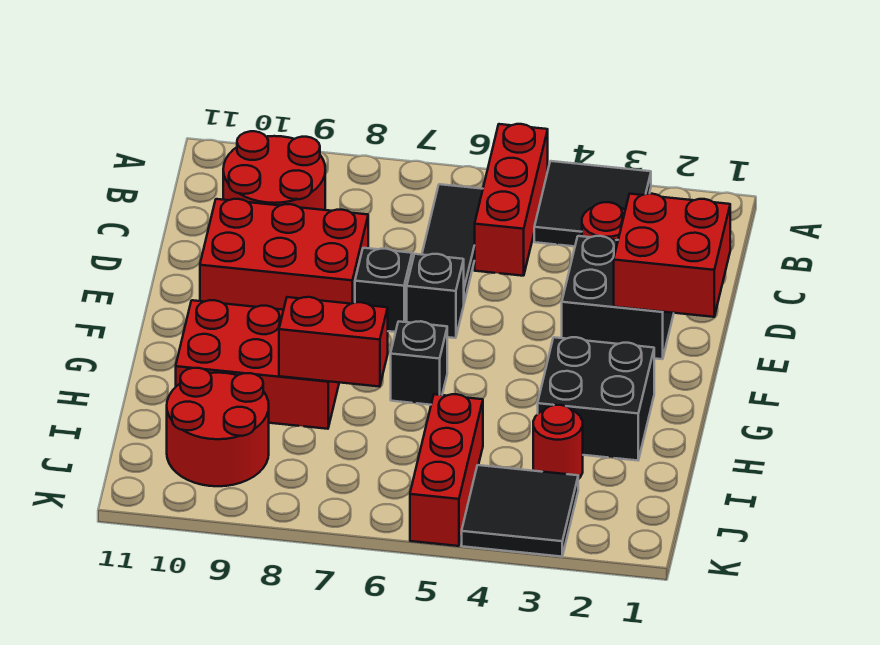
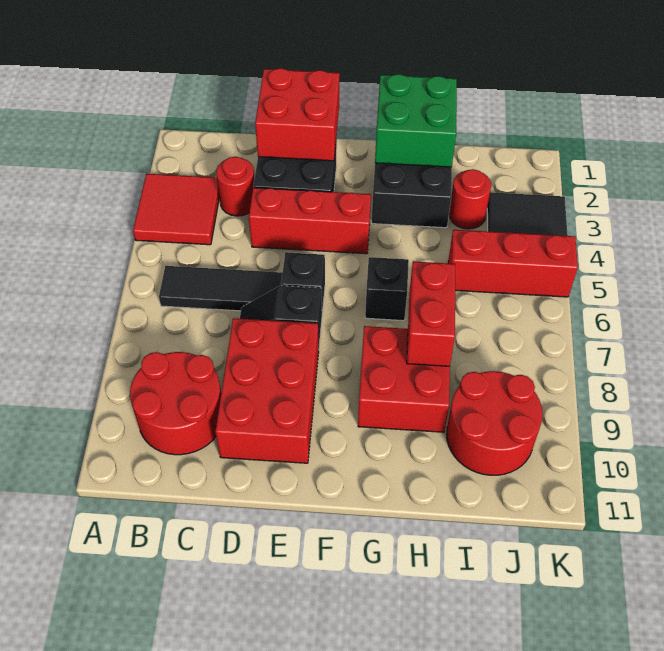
black tile A3:B4 level 1 -> red tile A3:B4 level 1
red brick A5:C5 level 1 -> red brick D4:F4 level 1
none -> green brick G1:H2 level 2
red brick G8:H10 level 1 -> red brick G8:H9 level 1

